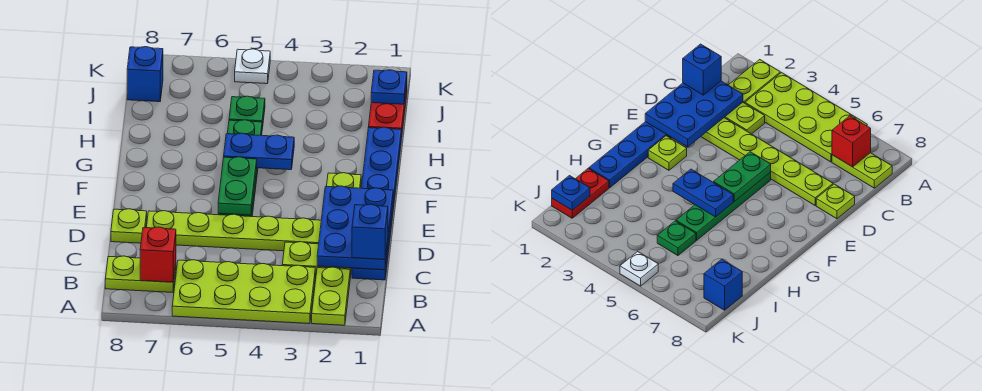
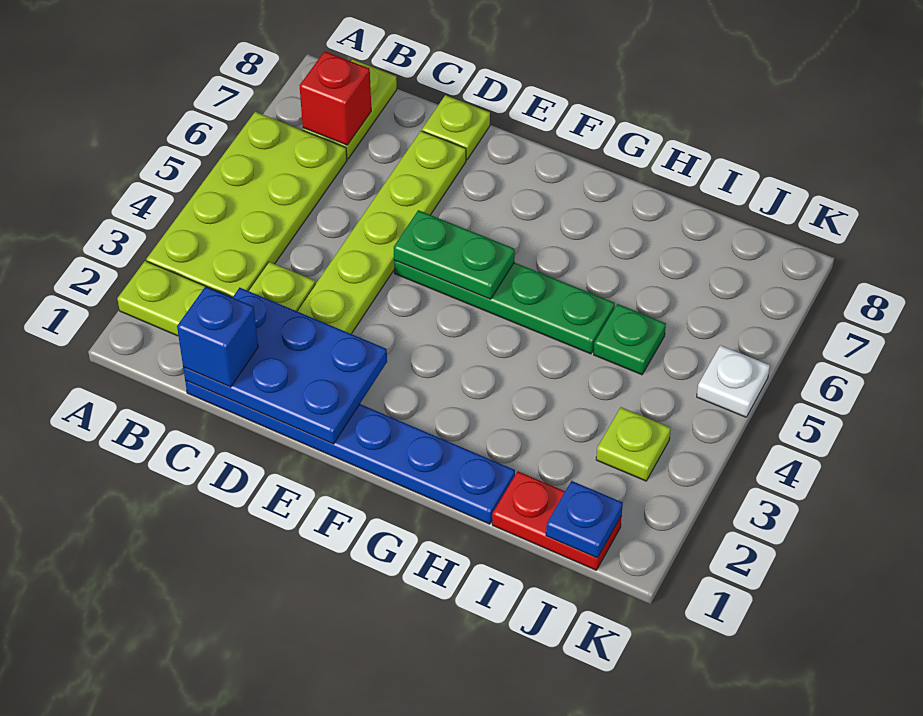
lime plate F2 level 1 -> lime plate J3 level 1
blue plate G4:G5 level 2 -> none
blue brick J8 level 1 -> none

